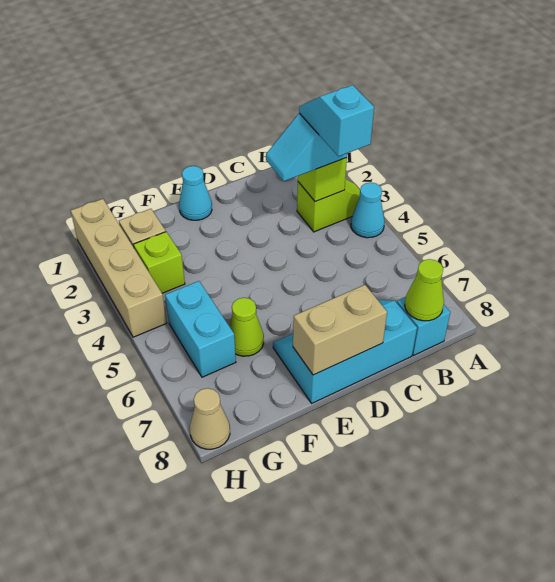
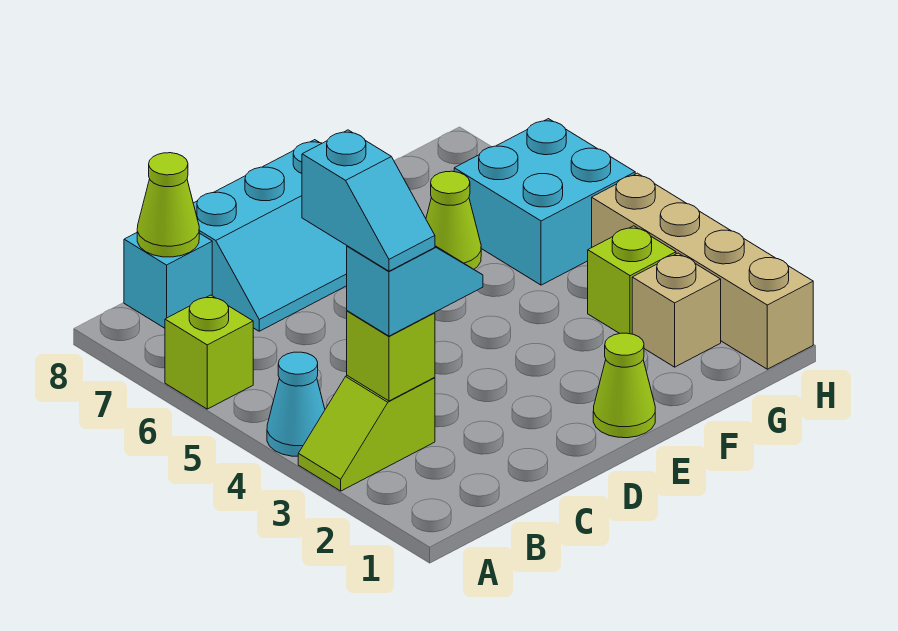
none -> lime brick A6 level 1
tan brick D8:E8 level 2 -> none
cyan cone E1 level 1 -> lime cone E1 level 1
cyan brick G5:G6 level 1 -> cyan brick G5:H6 level 1
tan cone H8 level 1 -> none

